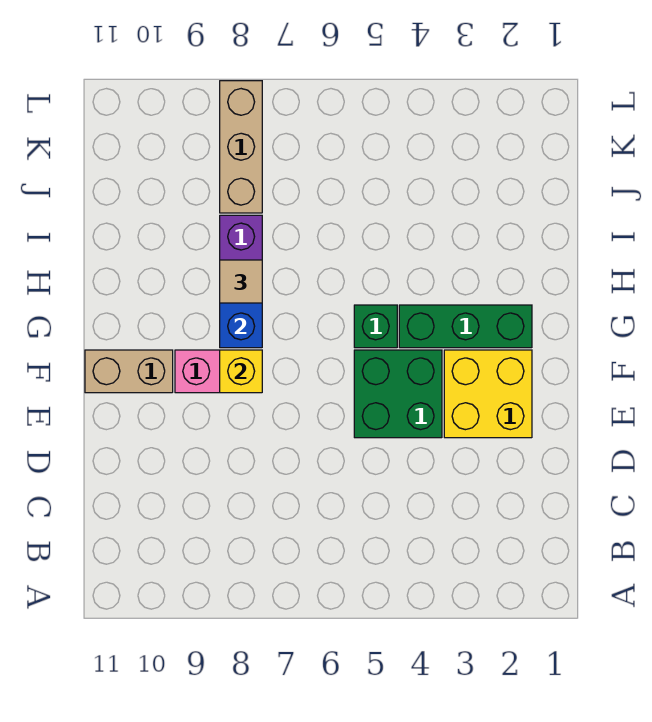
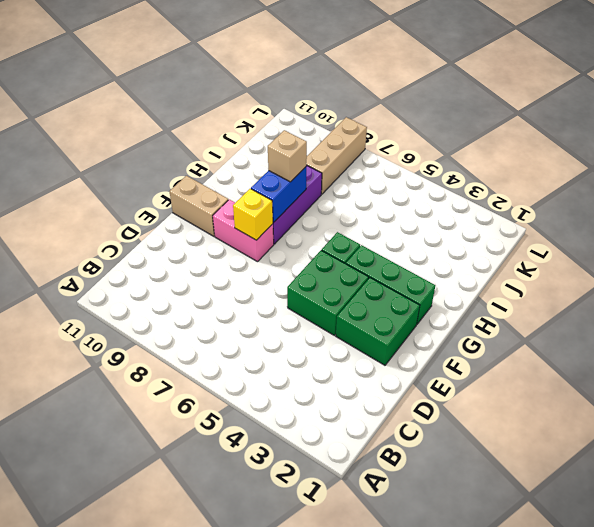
yellow brick E2:F3 level 1 -> green brick E2:F3 level 1
tan tile H8 level 3 -> tan brick H8 level 3

